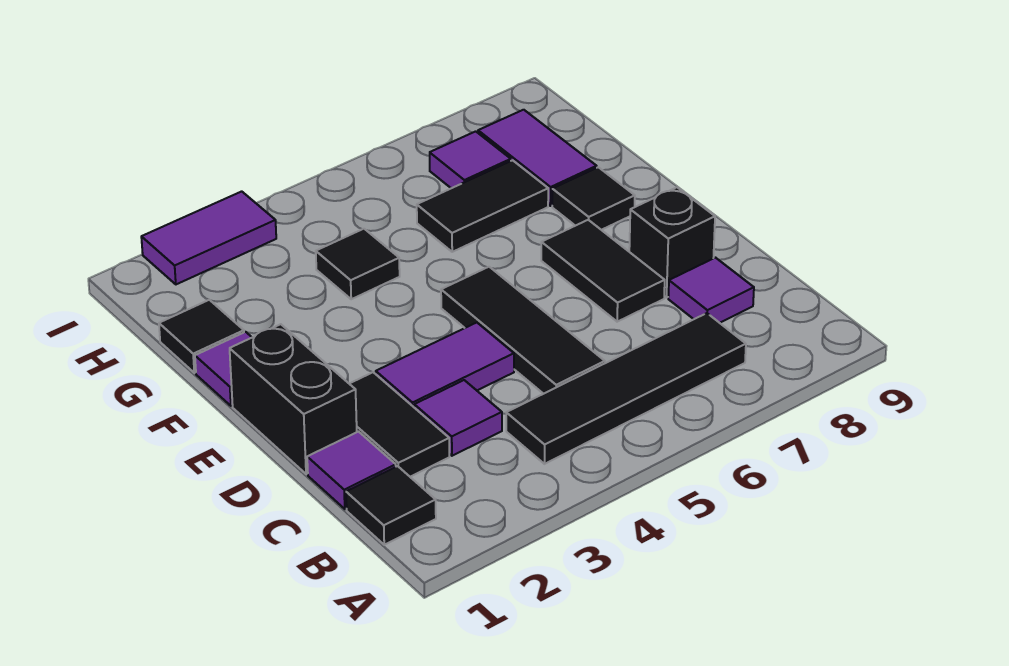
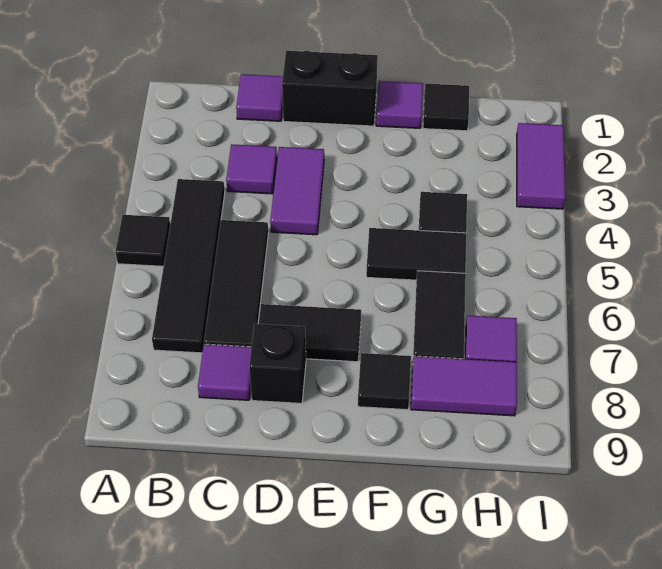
black tile B1 level 1 -> black tile A5 level 1
black tile C2:D2 level 1 -> black tile F5:G5 level 1
black tile C5:E5 level 1 -> black tile C5:C7 level 1

